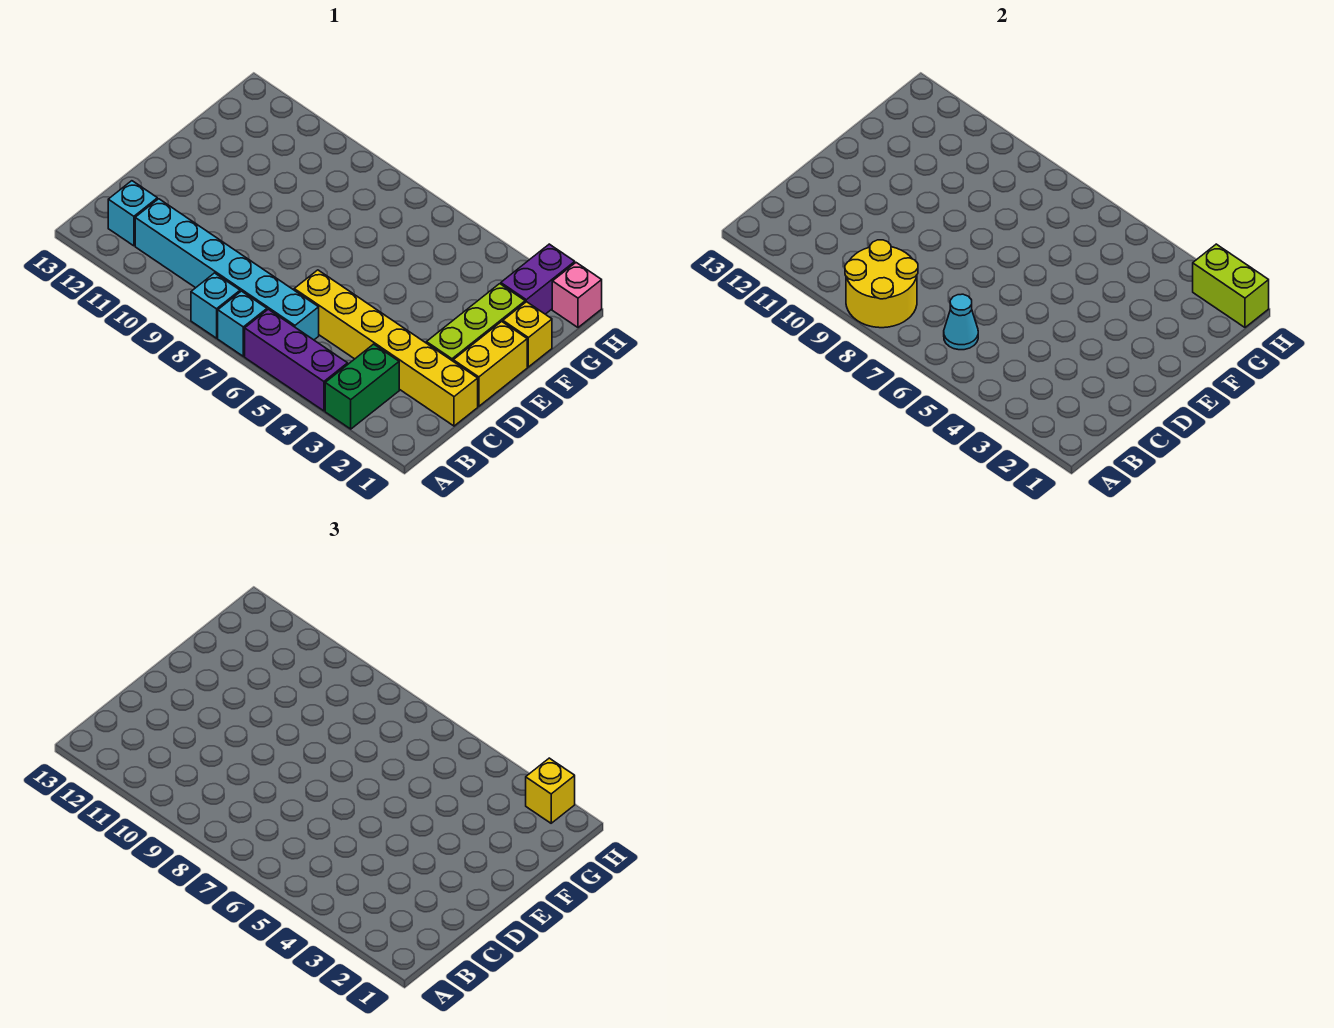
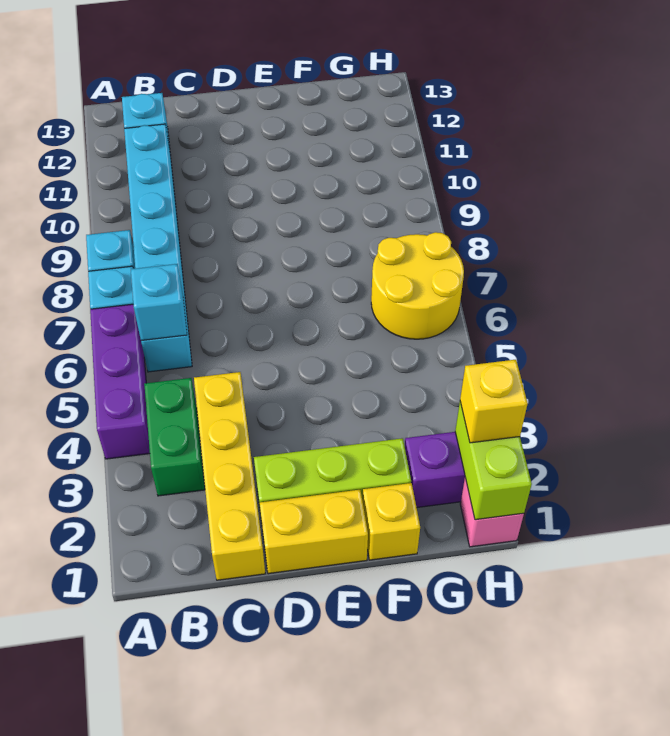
green brick A3:B3 level 1 -> green brick B3:B4 level 1
yellow round brick A8:B9 level 2 -> yellow round brick G6:H7 level 1
cyan cone B6 level 2 -> cyan brick B6 level 2
yellow brick C1:C6 level 1 -> yellow brick C1:C4 level 1

